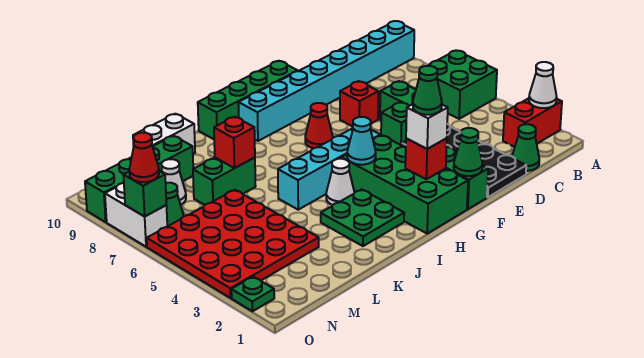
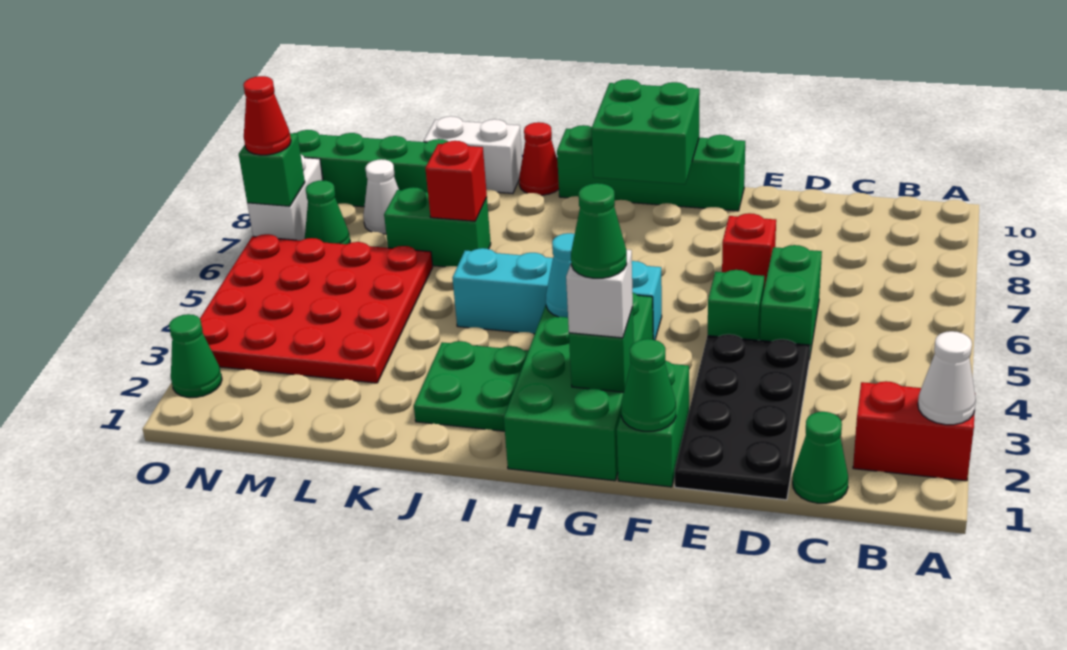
green brick A5:B6 level 1 -> green brick G9:H10 level 2
cyan brick A9:H9 level 1 -> none
red brick G2 level 2 -> green brick G2 level 2
red cone G7 level 1 -> red cone J10 level 1
white cone I4 level 1 -> none
green plate O2 level 1 -> green cone O2 level 1

